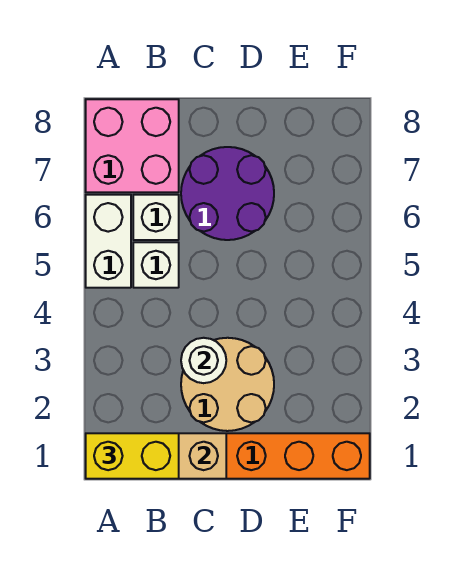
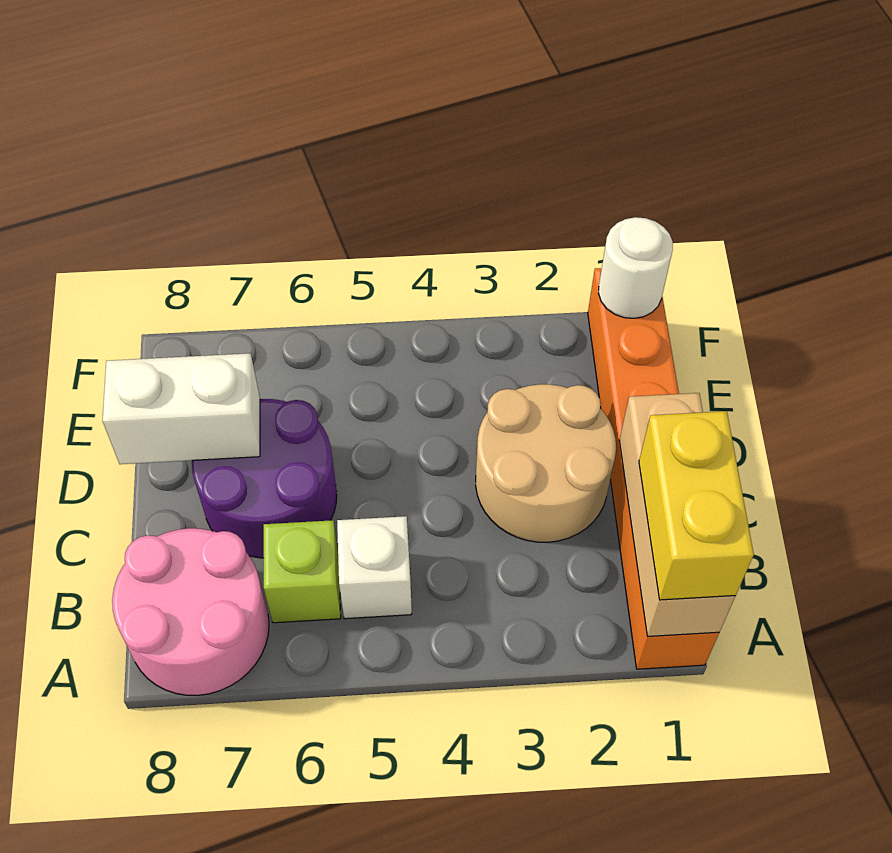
white brick A5:A6 level 1 -> white brick D7:D8 level 2
pink brick A7:B8 level 1 -> pink round brick A7:B8 level 1
white brick B6 level 1 -> lime brick B6 level 1
white round brick C3 level 2 -> white round brick F1 level 2

